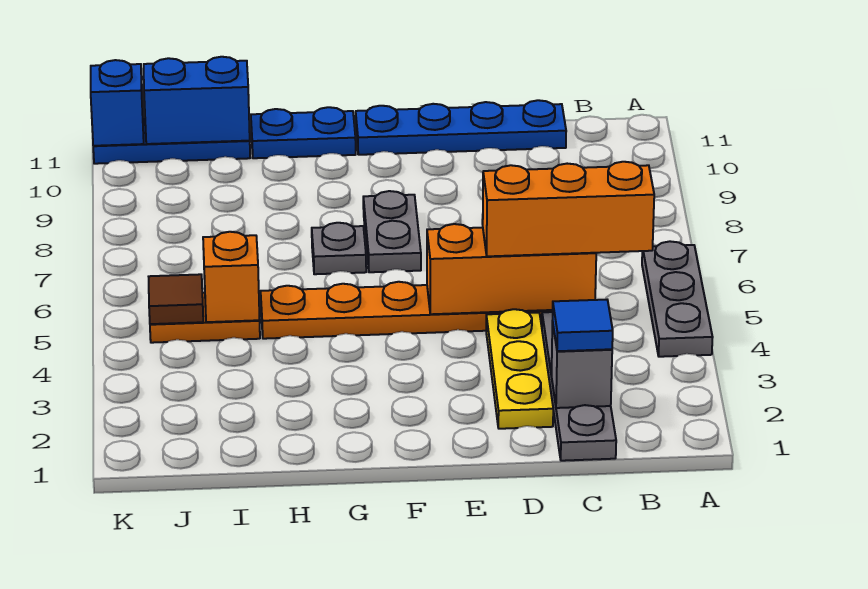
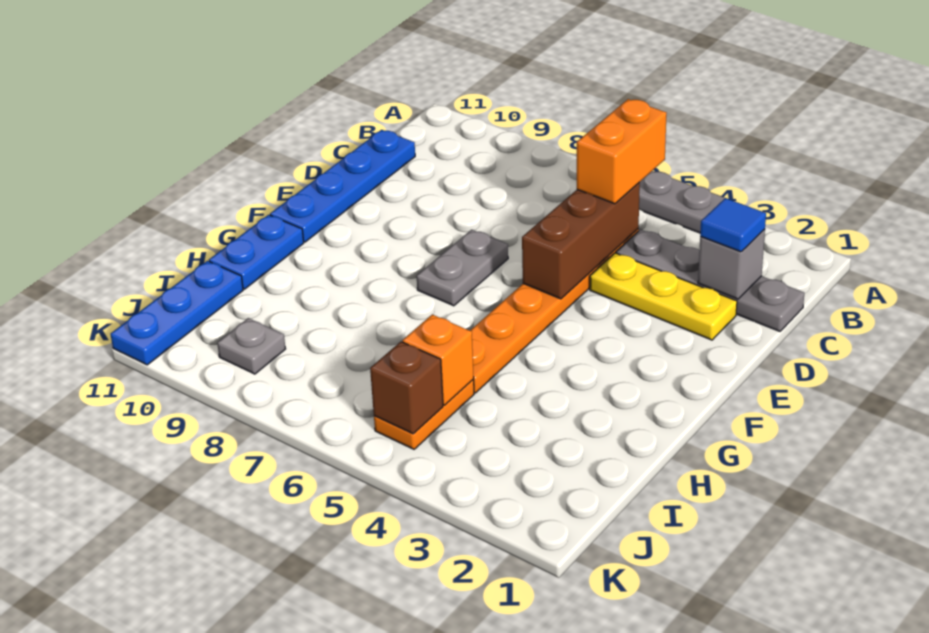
orange brick B5:D5 level 3 -> orange brick B5:C5 level 3
orange brick C5:E5 level 2 -> brown brick C5:E5 level 2
grey plate F7:F8 level 1 -> grey plate E7:F7 level 1
grey plate G7 level 1 -> grey plate J9 level 1
blue brick I11:J11 level 2 -> none
brown tile J5 level 2 -> brown brick J5 level 2
blue brick K11 level 2 -> none

